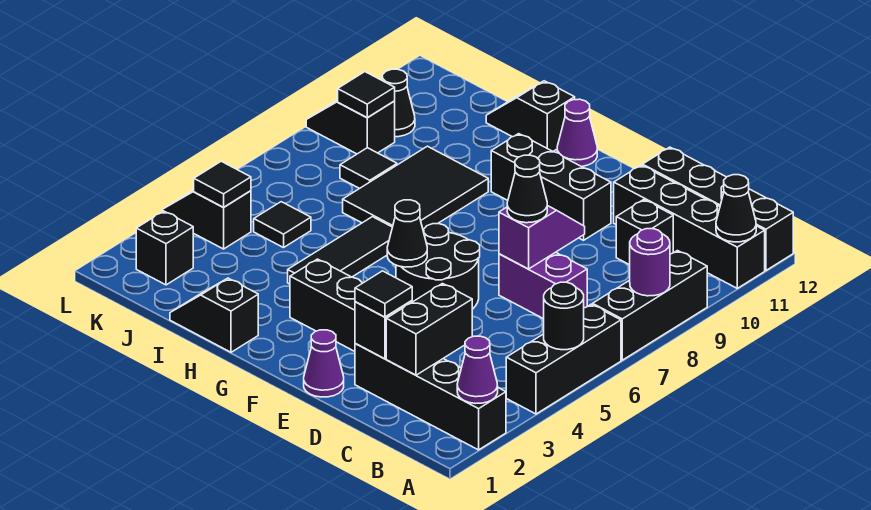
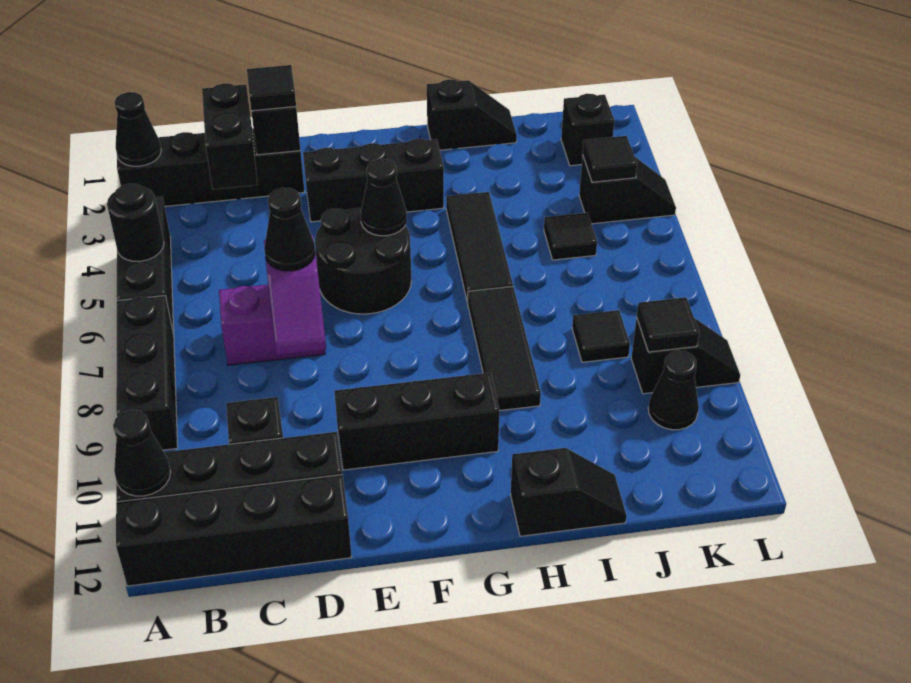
purple cone A2 level 2 -> black cone A2 level 2
purple round brick A8 level 2 -> none
purple cone E1 level 1 -> none
purple cone G12 level 1 -> none
black tile H7:I9 level 1 -> black tile H7:H9 level 1

